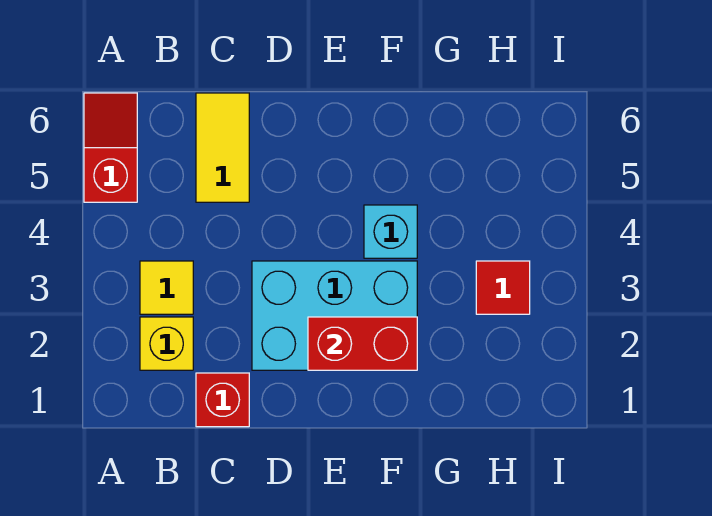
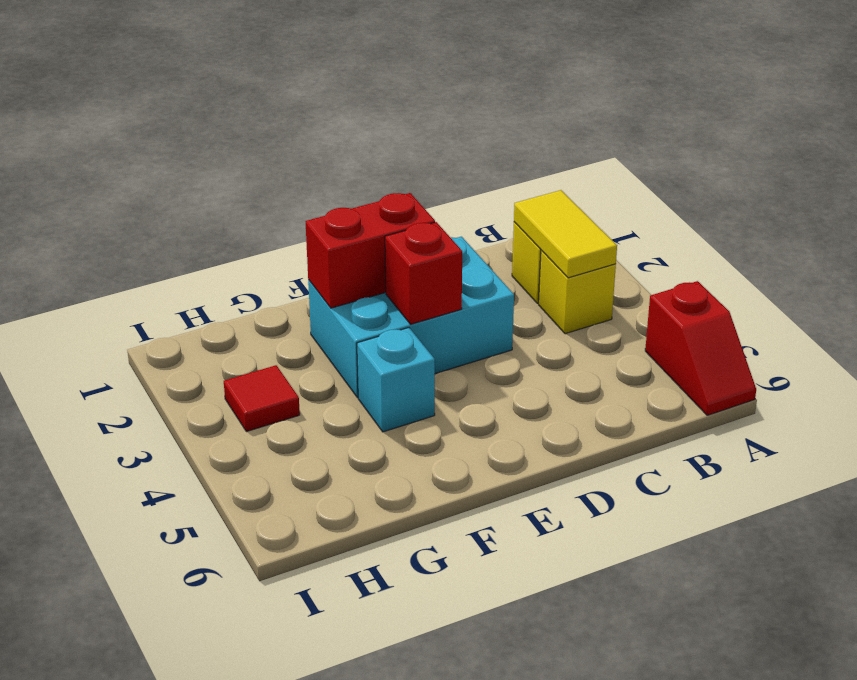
yellow tile B3 level 1 -> yellow brick B3 level 1
red brick C1 level 1 -> red brick E3 level 2
yellow tile C5:C6 level 1 -> yellow tile B2:B3 level 2

